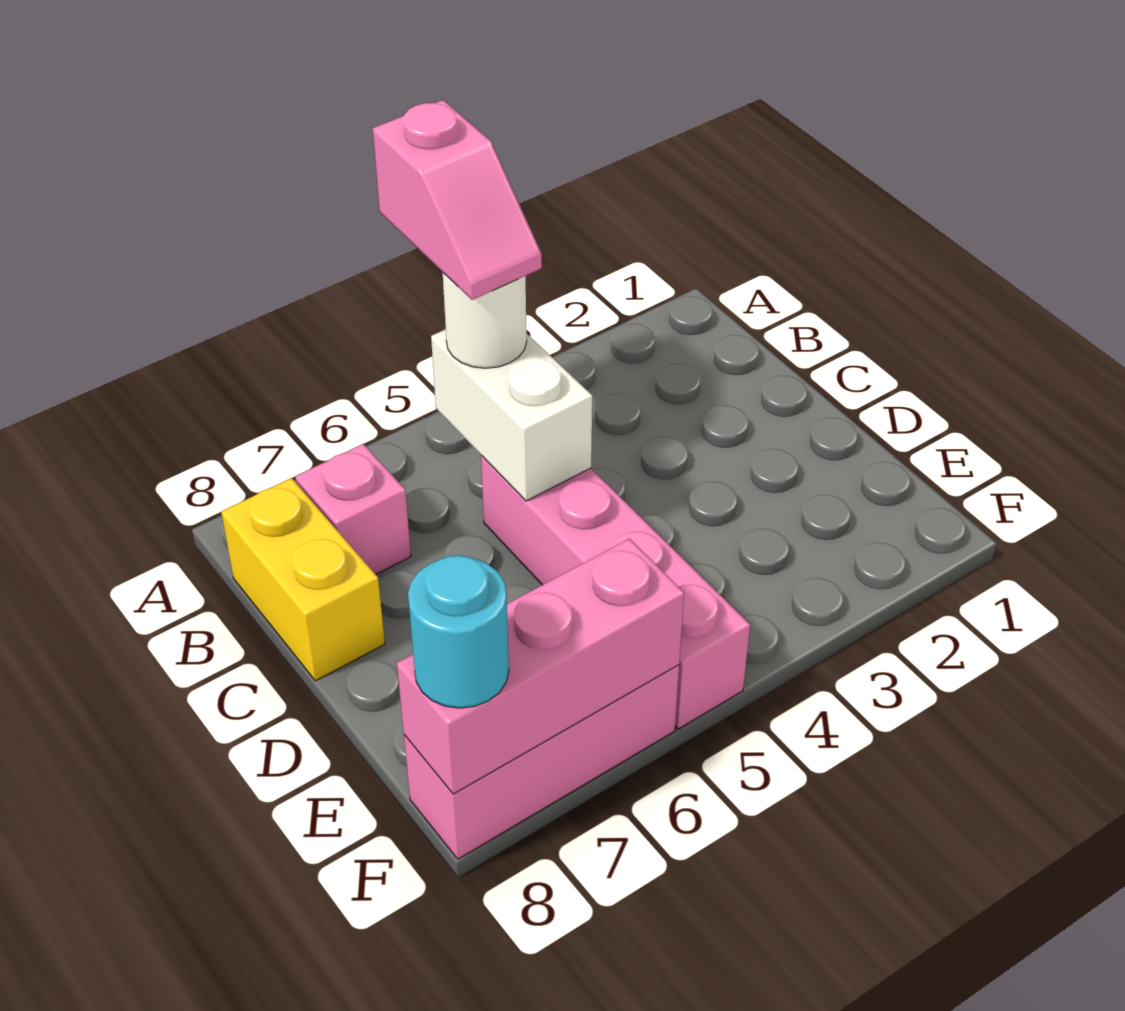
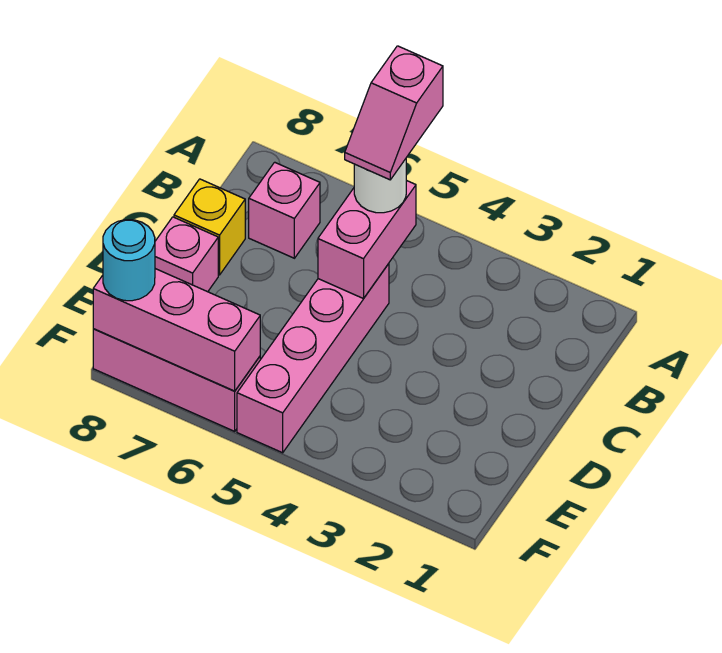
white brick B5:C5 level 2 -> pink brick B5:C5 level 2
yellow brick B8:C8 level 1 -> yellow brick C8 level 1
none -> pink brick D8 level 1

